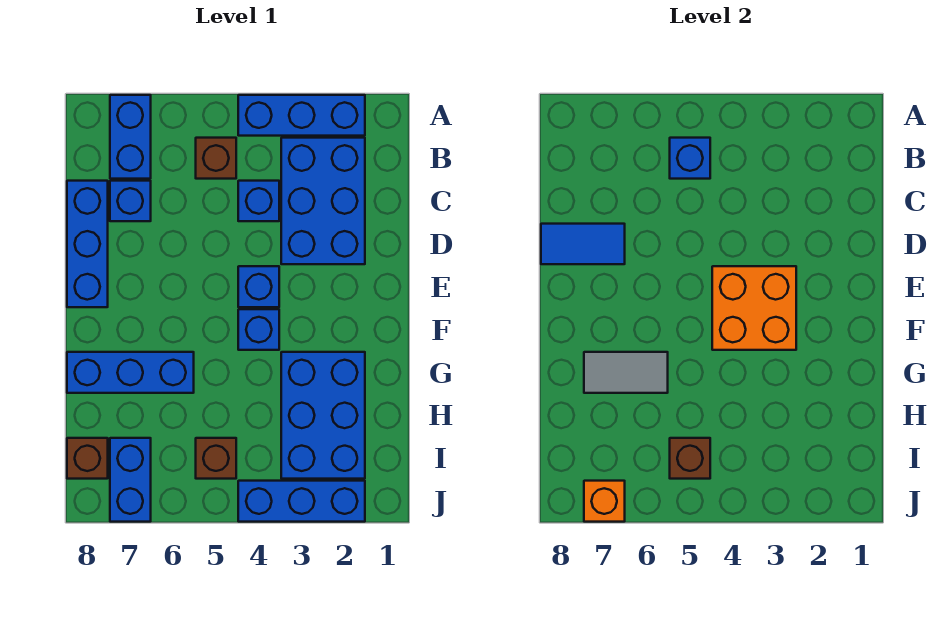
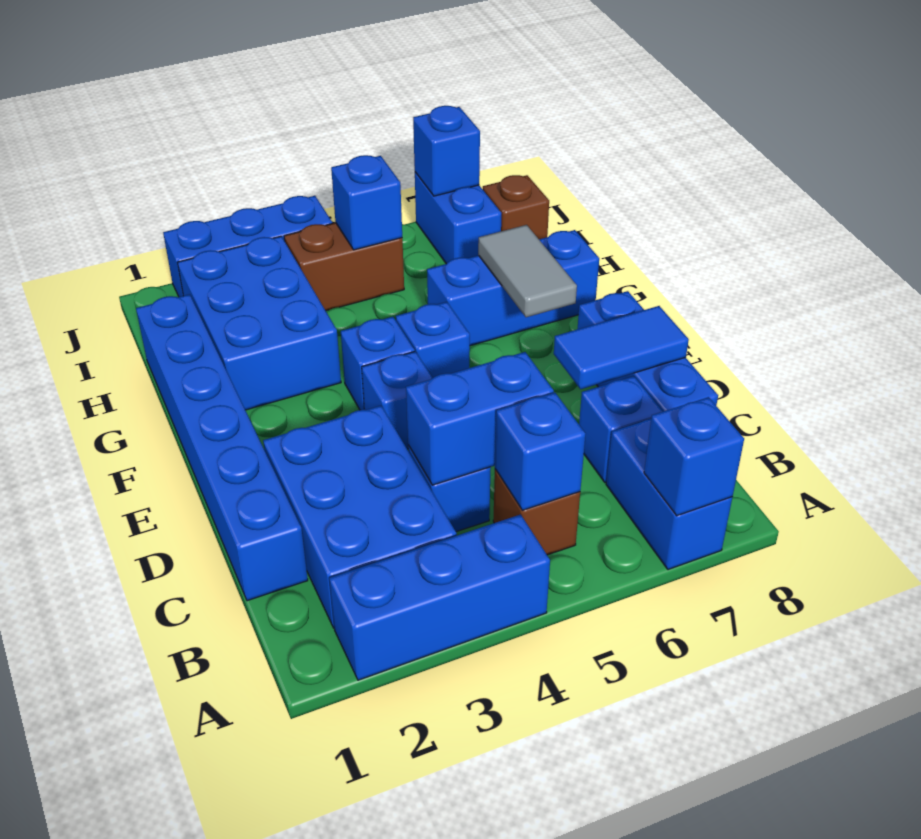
none -> blue brick A7 level 2
none -> blue brick C1:H1 level 1
none -> blue brick C4:C5 level 2
orange brick E3:F4 level 2 -> none
none -> blue brick F5 level 1
grey tile G6:G7 level 2 -> grey tile F7:G7 level 2
brown brick I5 level 1 -> brown brick I4:I5 level 1
brown brick I5 level 2 -> blue brick I5 level 2
orange brick J7 level 2 -> blue brick J7 level 2

